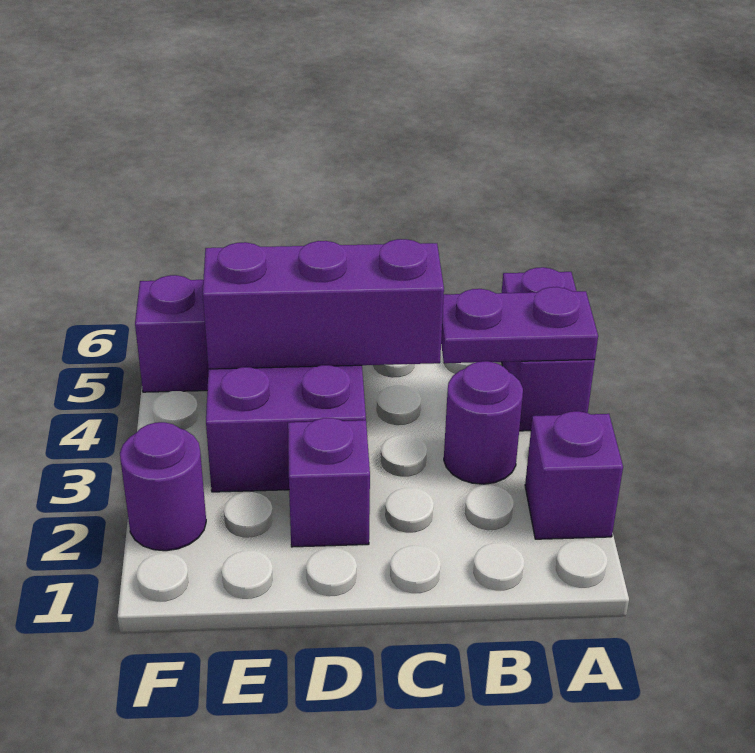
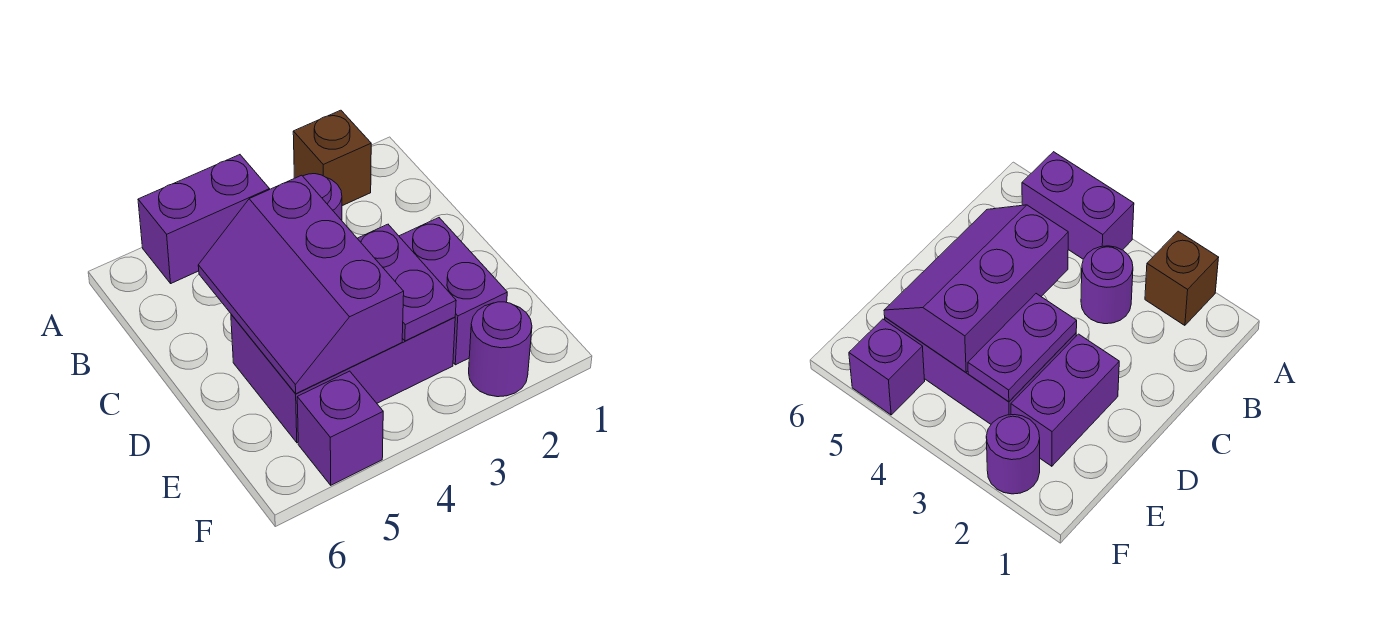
purple brick A2 level 1 -> brown brick A2 level 1
purple plate A4:B4 level 2 -> purple plate D3:E3 level 2
purple brick D2 level 1 -> purple brick D2:E2 level 1

